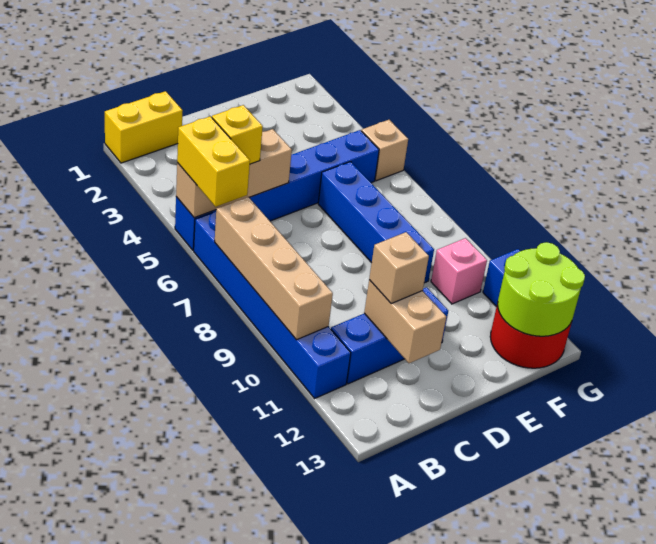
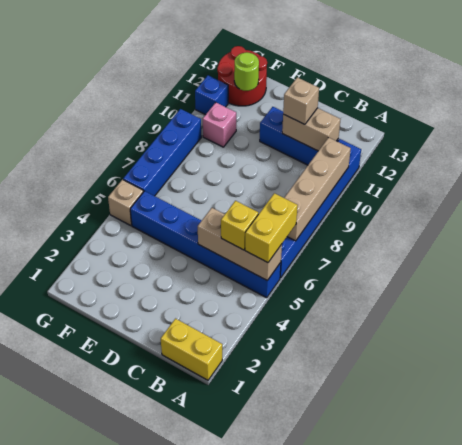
tan brick C11:C12 level 2 -> tan brick B11:C11 level 2
blue brick E6:E9 level 1 -> blue brick G6:G9 level 1
lime round brick F12:G13 level 2 -> lime round brick F12 level 2

